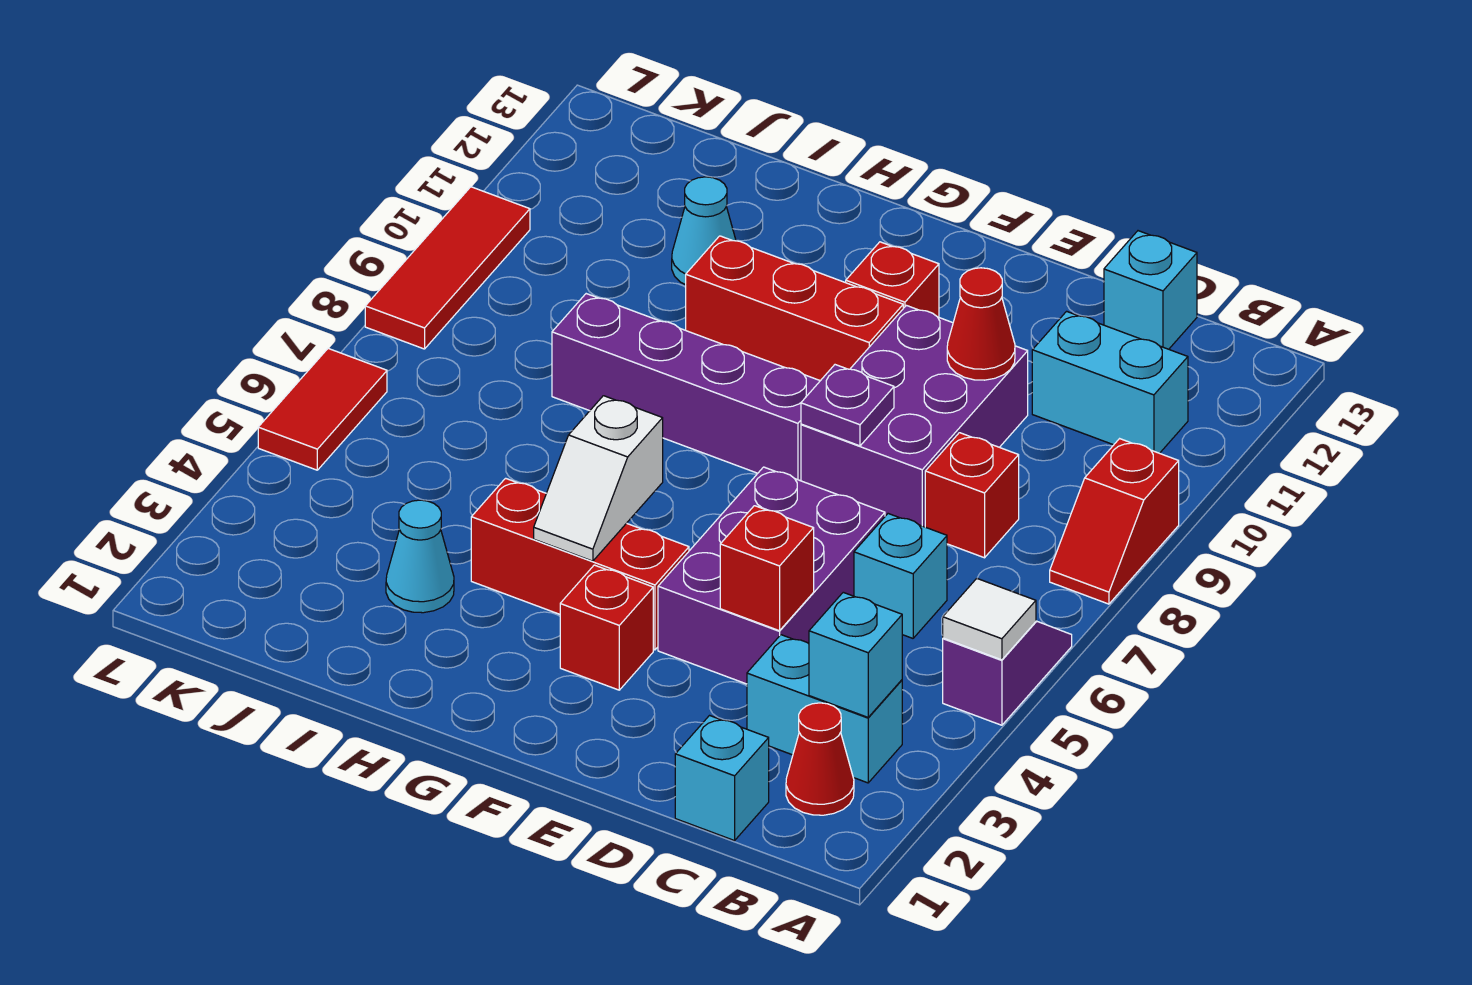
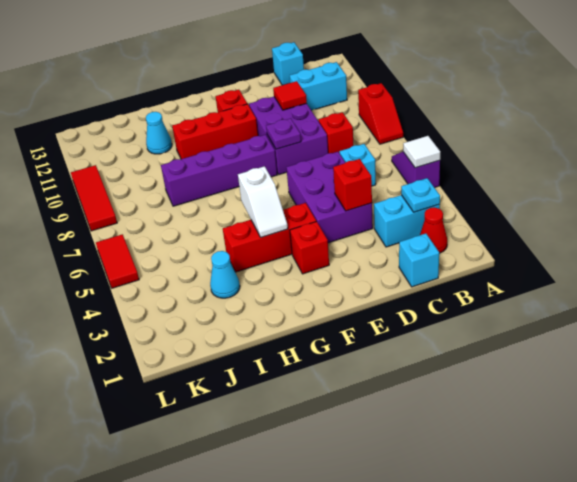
cyan brick B3 level 2 -> cyan plate B3 level 2
red cone D10 level 2 -> red tile D10 level 2

